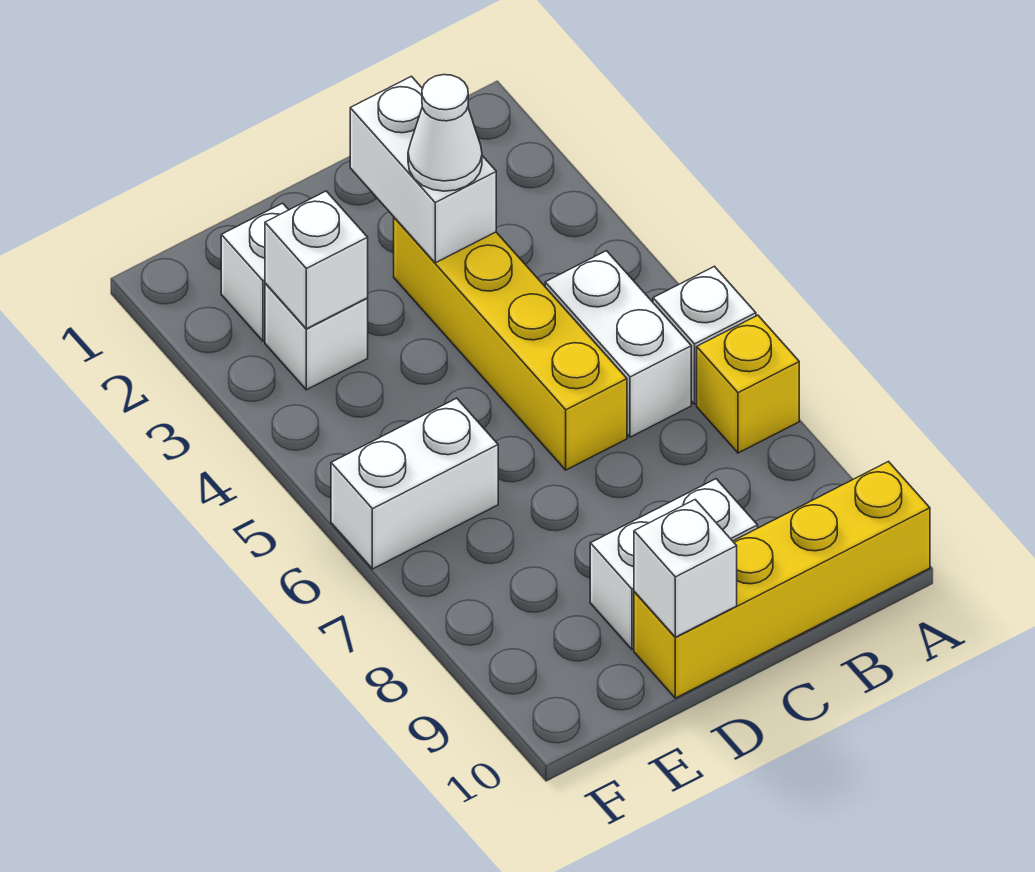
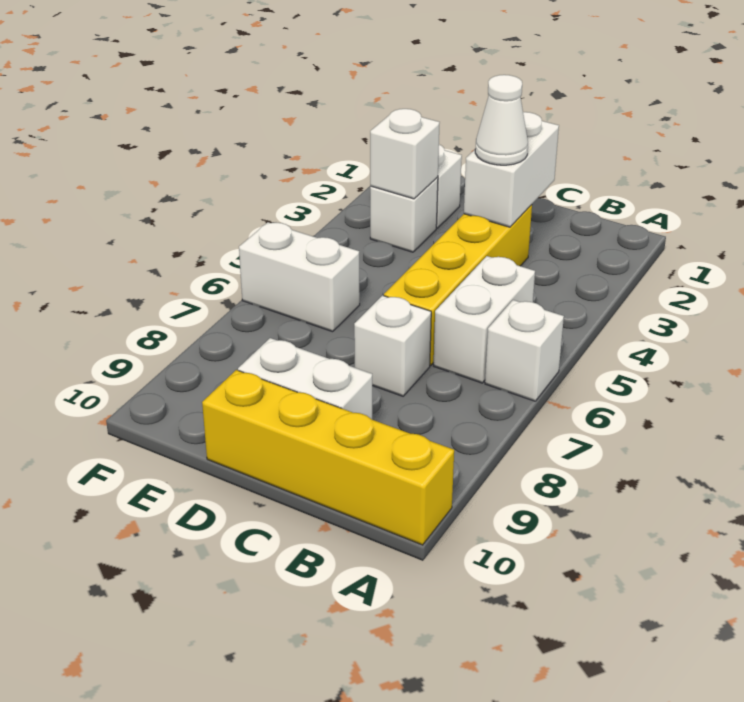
yellow brick A7 level 1 -> none
white brick D10 level 2 -> white brick C7 level 1

